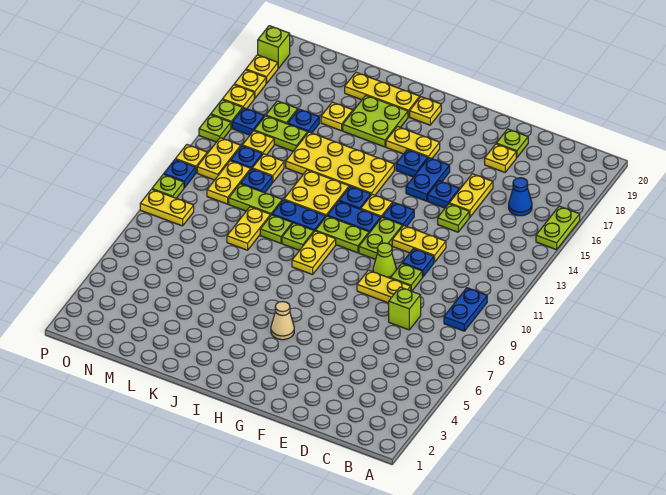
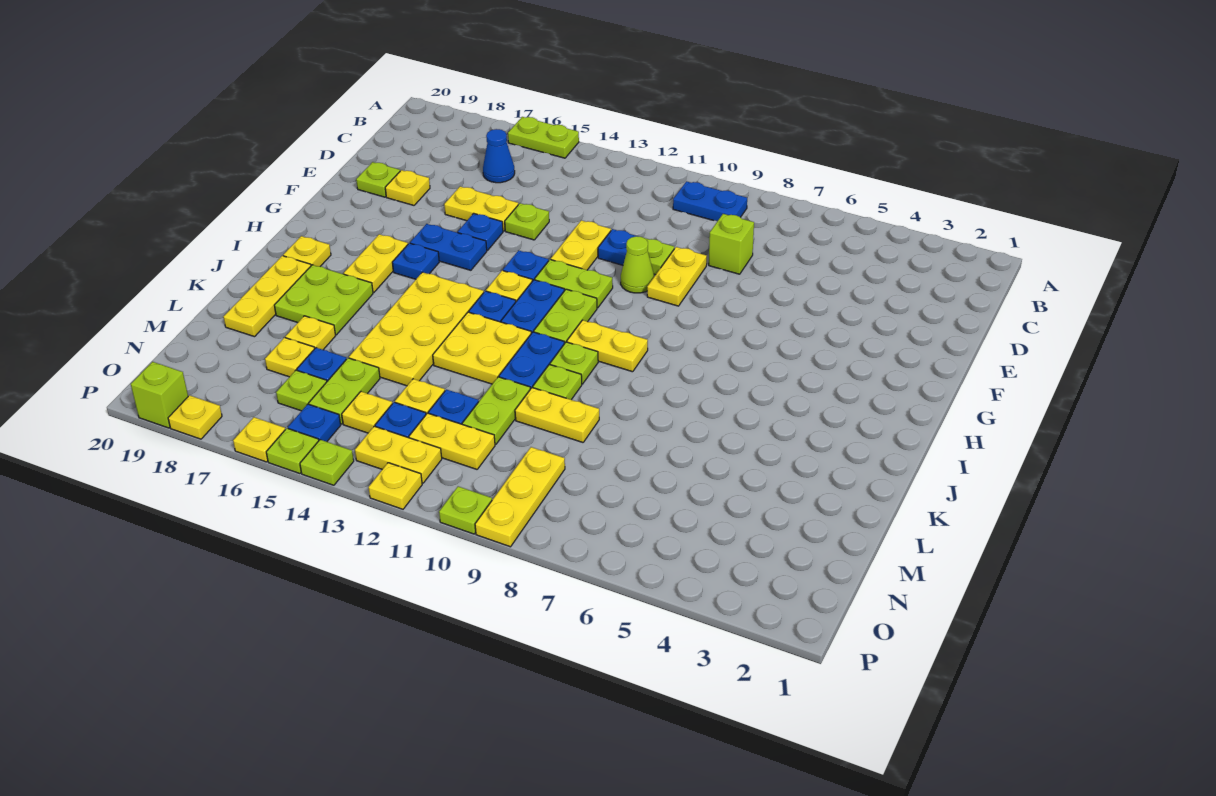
tan cone H5 level 1 -> none
yellow plate O9:P9 level 1 -> yellow plate N9:P9 level 1
blue plate P11 level 1 -> none
yellow plate P17 level 1 -> yellow plate M17 level 1

